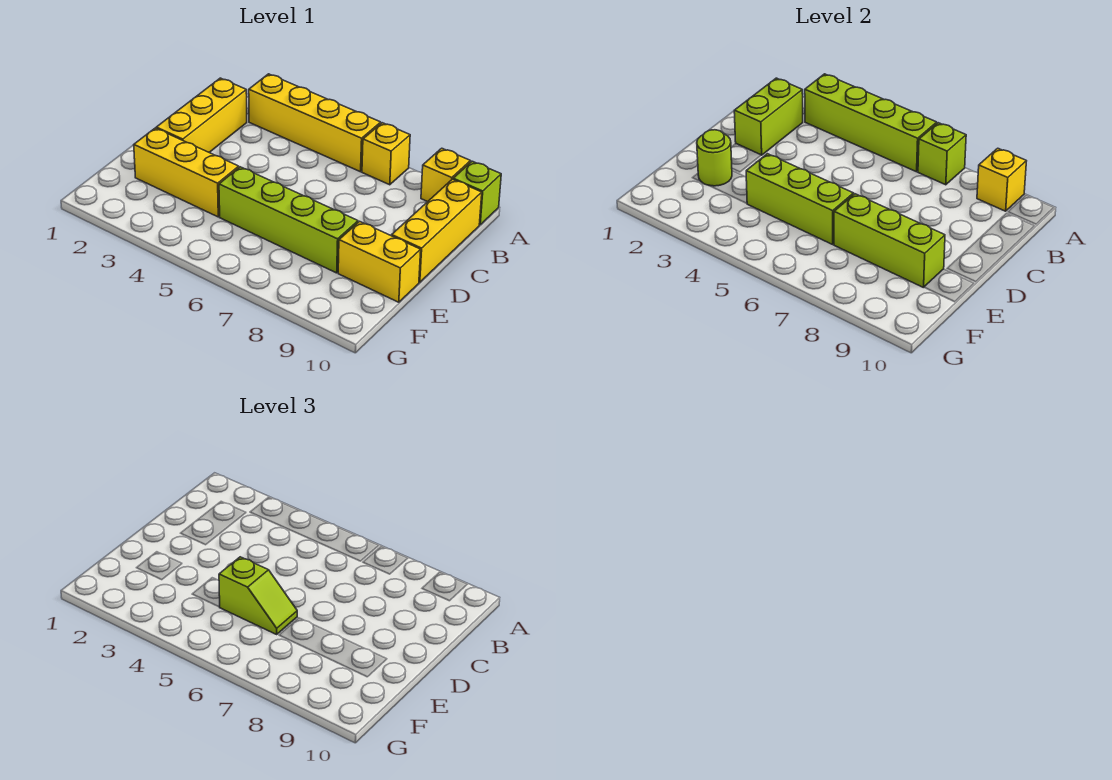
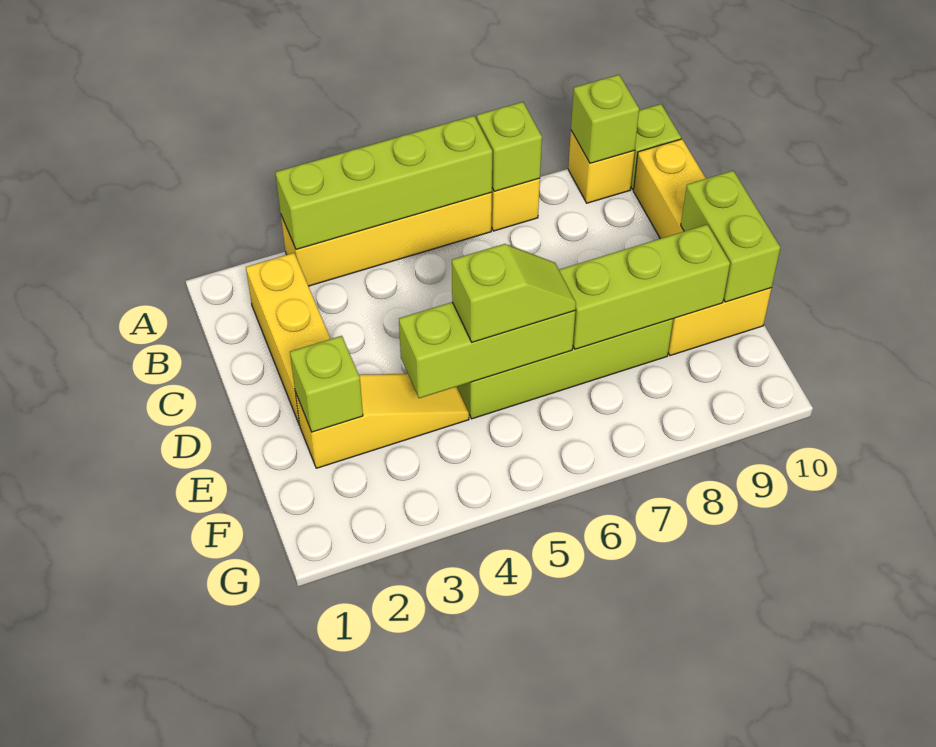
yellow brick A9 level 2 -> lime brick A9 level 2
lime brick B2:C2 level 2 -> lime brick D10:E10 level 2
yellow brick E2:E4 level 1 -> yellow slope E2:E4 level 1 top 2
lime round brick E2 level 2 -> lime brick E2 level 2

